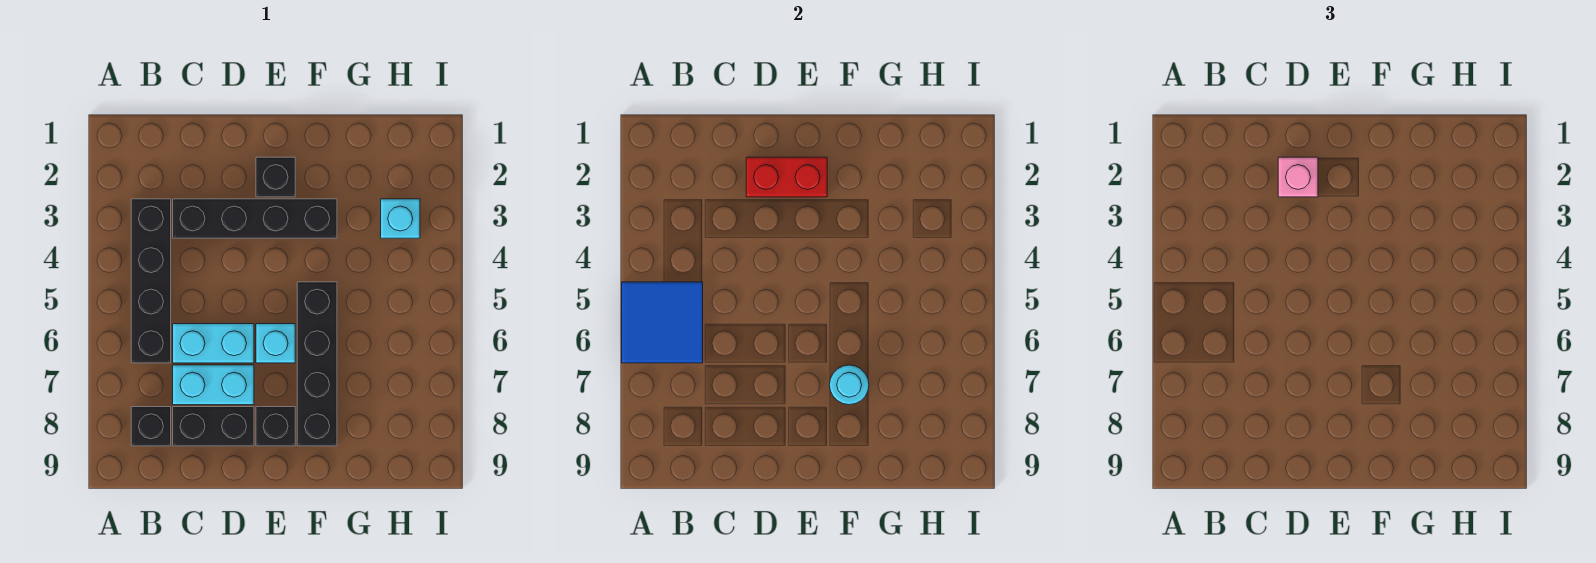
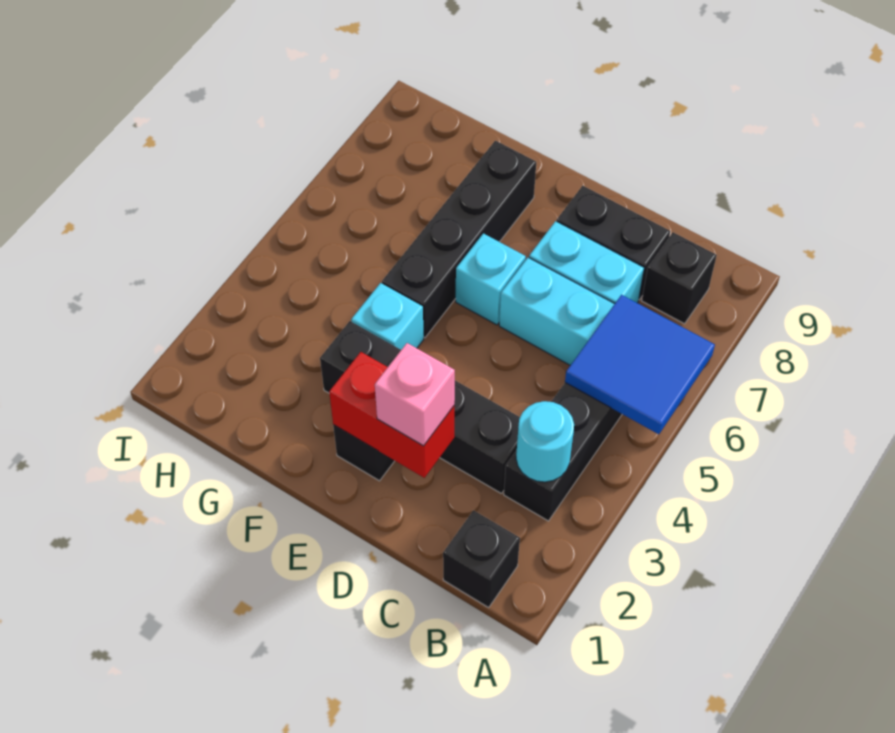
black brick E8 level 1 -> black brick B1 level 1
cyan round brick F7 level 2 -> cyan round brick B3 level 2
cyan brick H3 level 1 -> cyan brick F4 level 1

